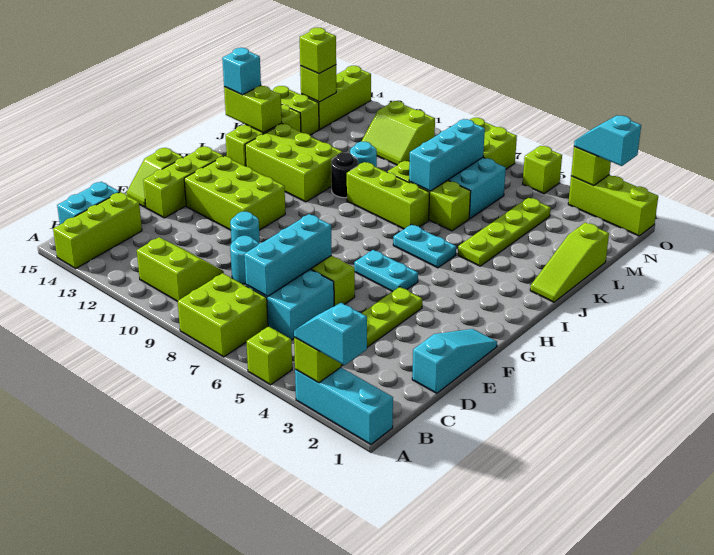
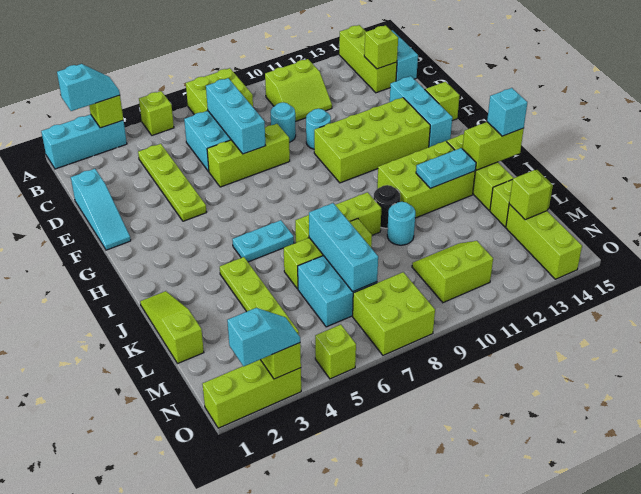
lime brick E14:G14 level 1 -> cyan brick E14:G14 level 1
lime brick F11:G13 level 1 -> lime brick F10:G13 level 1
cyan plate G5:G6 level 1 -> cyan plate J12:J13 level 2
lime brick M14 level 3 -> lime brick C14 level 2

